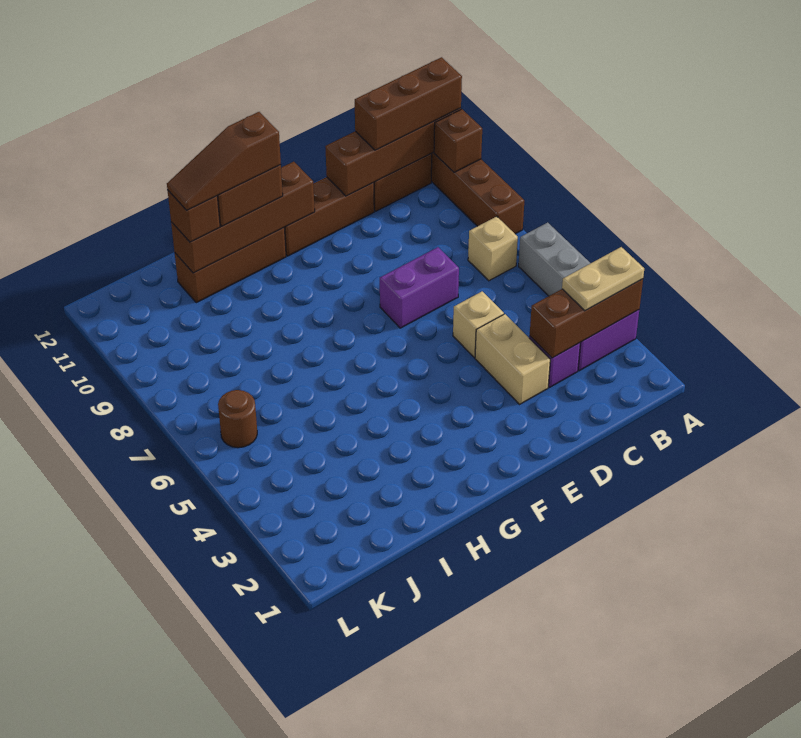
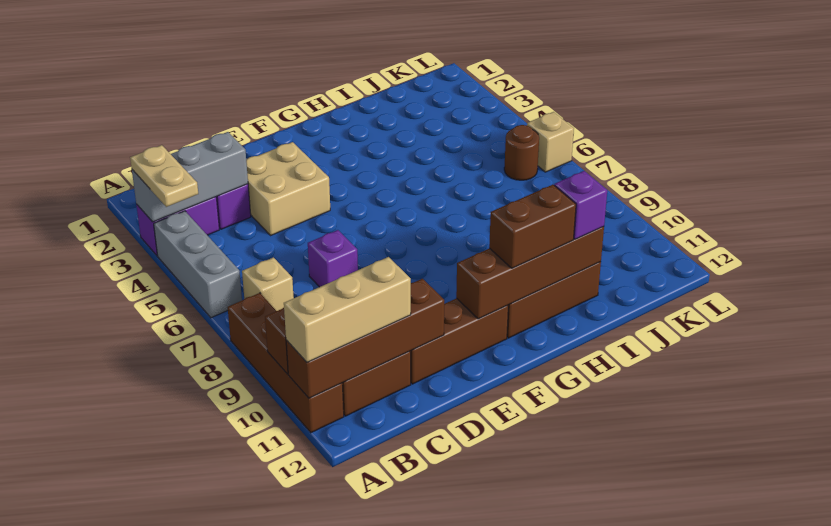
brown brick A3:C3 level 2 -> grey brick A3:C3 level 2
tan plate A3:B3 level 3 -> tan plate A3:A4 level 3
brown brick A11:C11 level 3 -> tan brick A11:C11 level 3
tan brick D3:D4 level 1 -> tan brick D3:E4 level 1
tan brick D5 level 1 -> tan brick L6 level 1
purple brick D7:E7 level 1 -> purple brick D7 level 1
brown slope G11:I11 level 4 top G -> none
brown brick I11 level 3 -> purple brick I11 level 3

